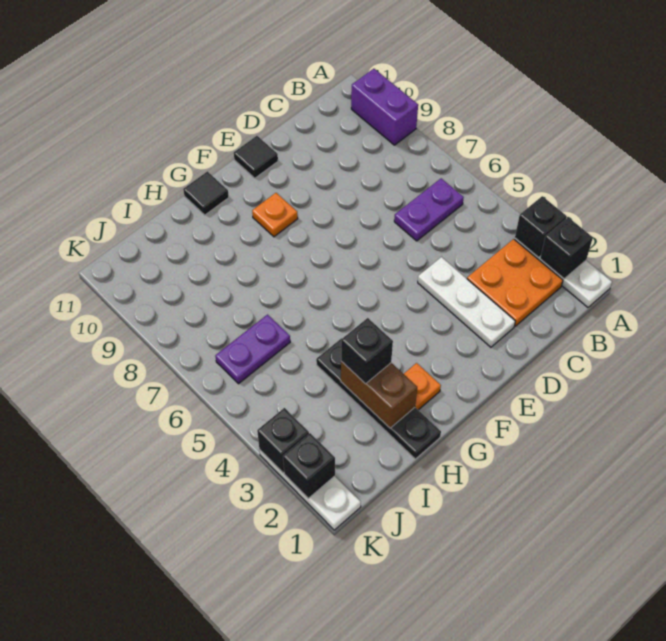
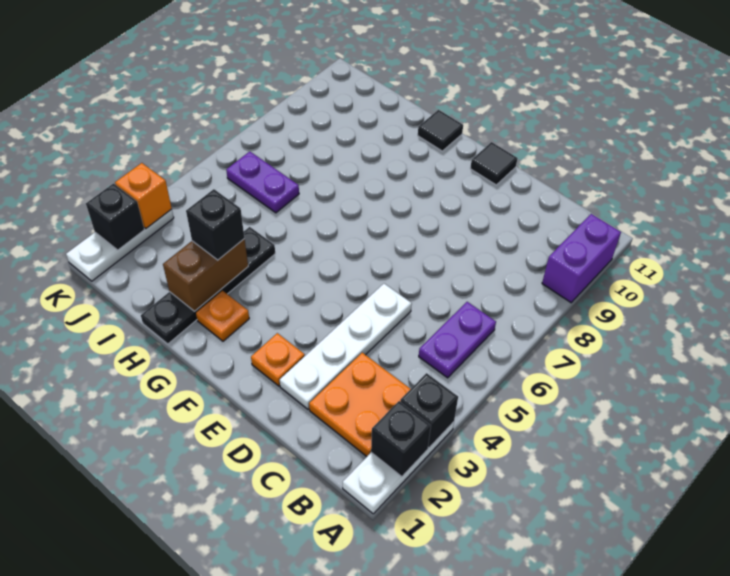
purple plate B6:C6 level 1 -> purple plate B5:B6 level 1
white plate D2:D4 level 1 -> white plate D2:D5 level 1
orange plate F9 level 1 -> orange plate E2 level 1
black brick K3 level 2 -> orange brick K3 level 2

